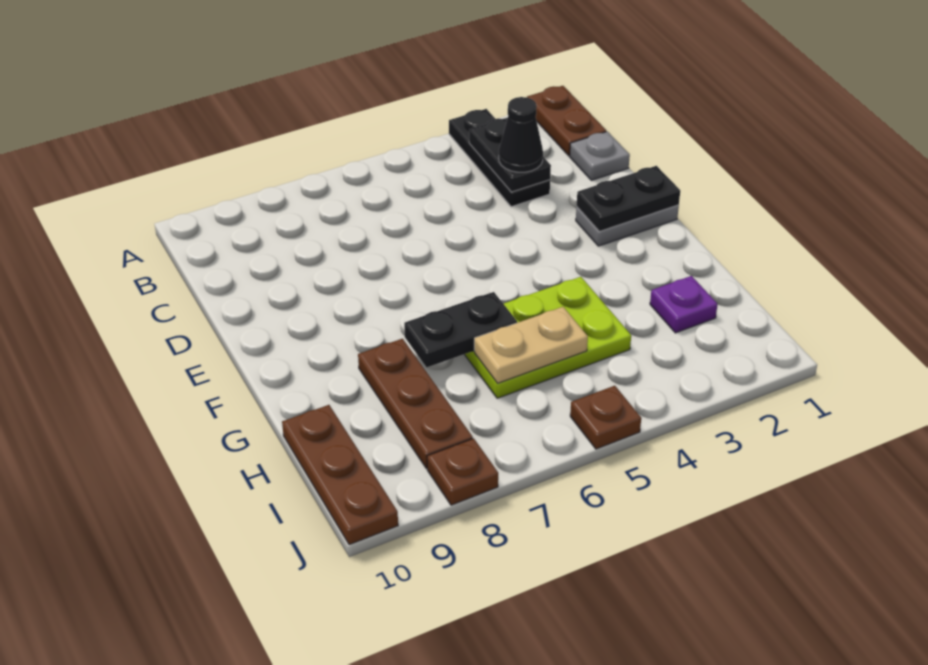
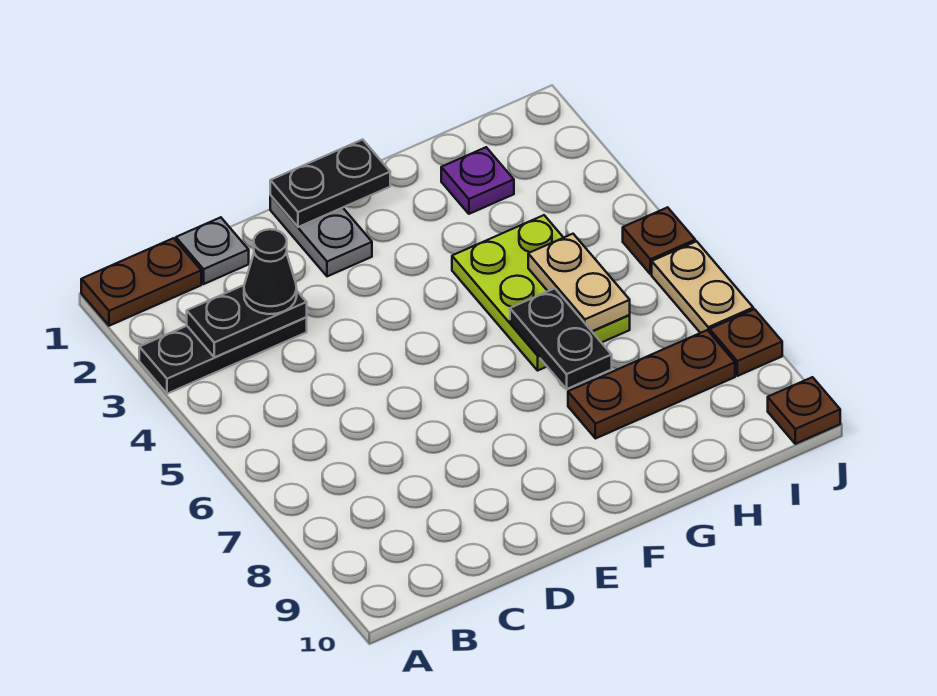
black plate E1:E2 level 2 -> black plate E1:F1 level 2
brown plate H10:J10 level 1 -> brown plate J10 level 1
none -> tan plate J6:J7 level 1

